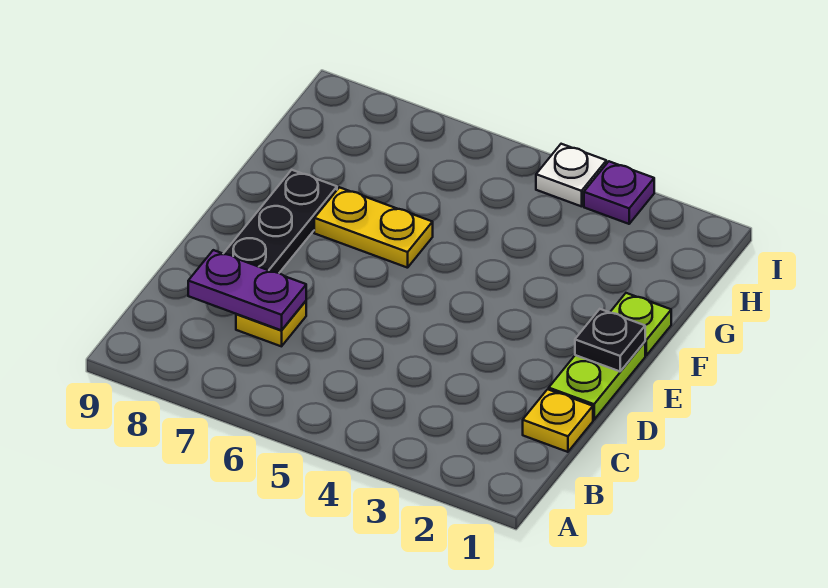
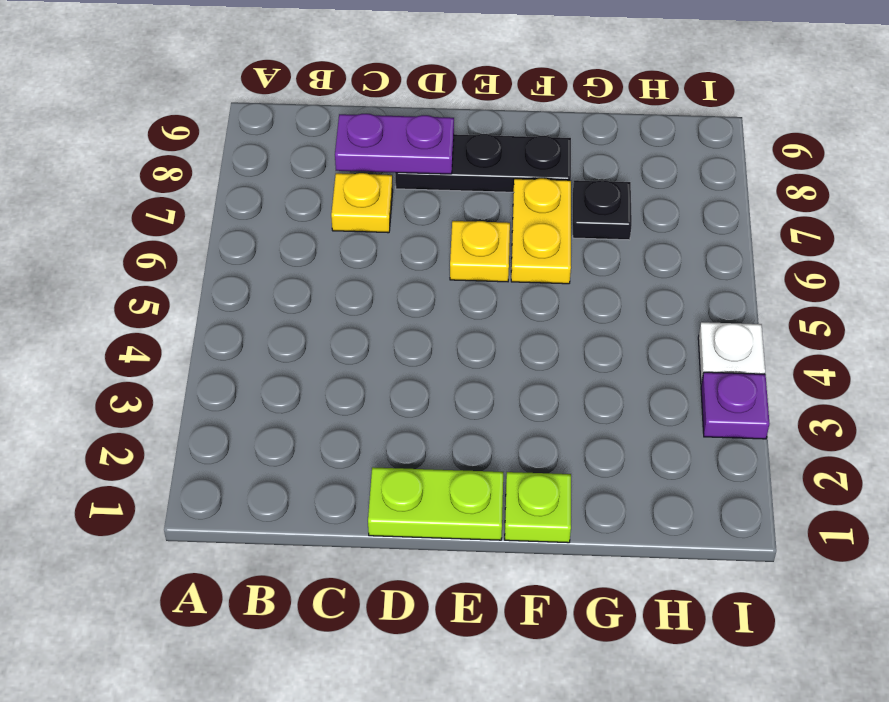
yellow plate C1 level 1 -> yellow plate E6 level 1
purple plate C7:C8 level 2 -> purple plate C8:D8 level 2
black plate E1 level 2 -> black plate G7 level 1

